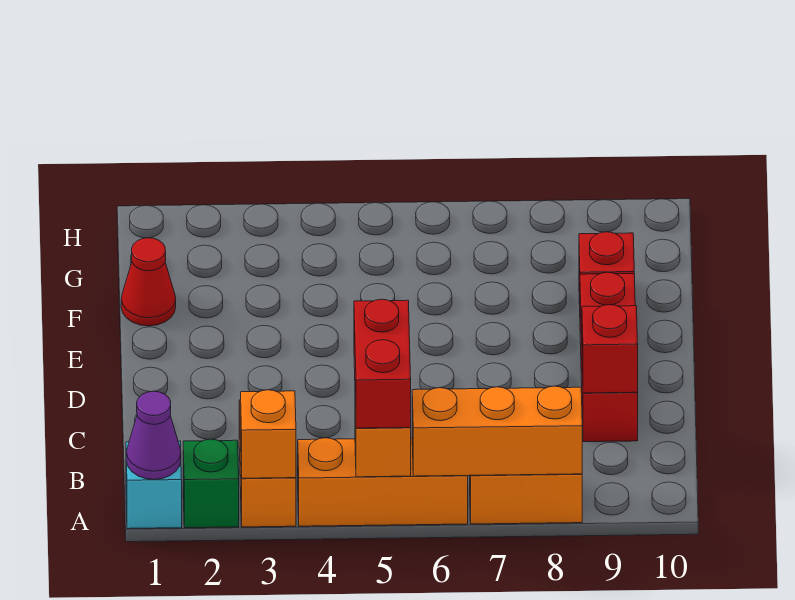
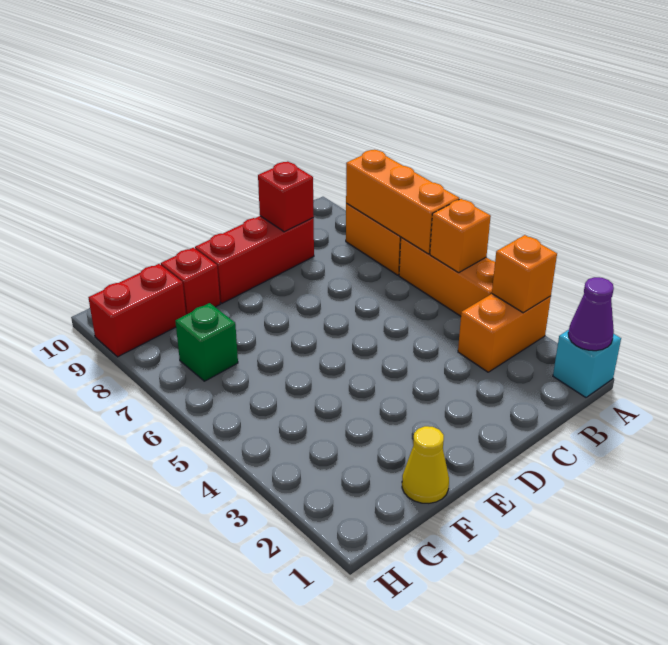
green brick A2 level 1 -> green brick G7 level 1
red brick A5:B5 level 3 -> red brick G9:H9 level 1
red cone F1 level 1 -> yellow cone F1 level 1

